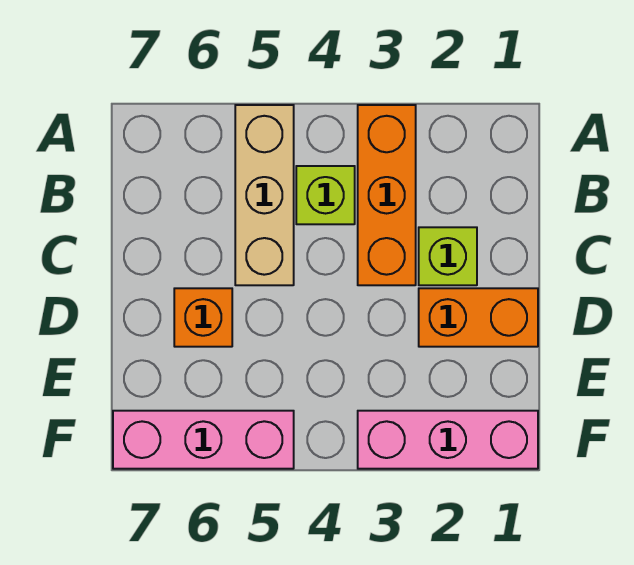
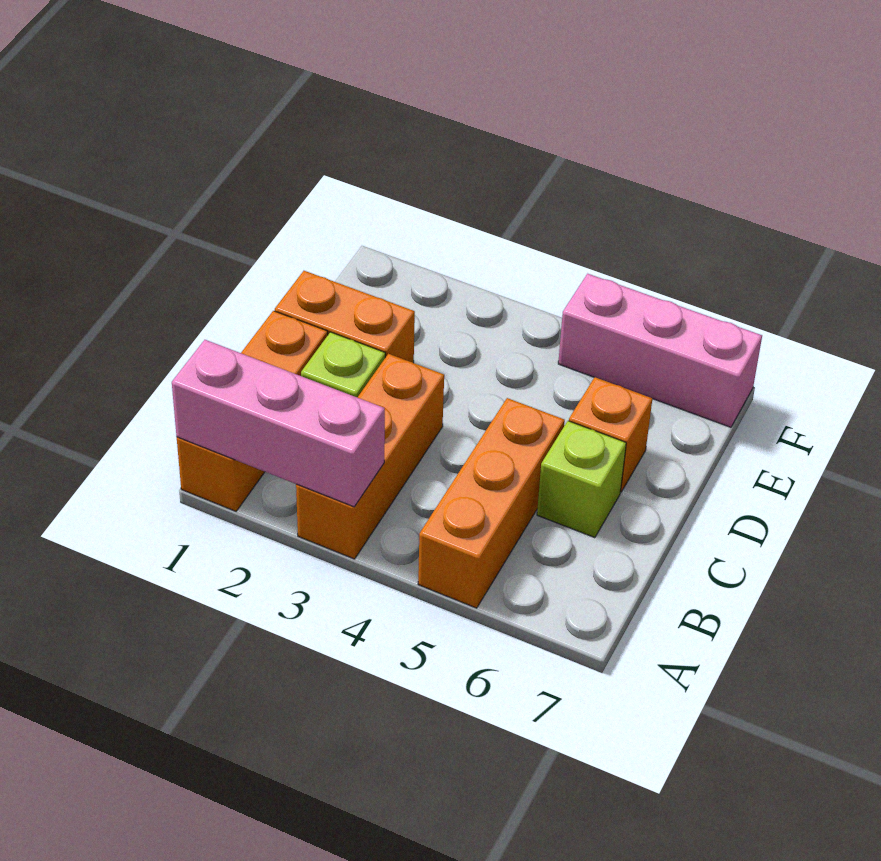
none -> orange brick A1:C1 level 1
tan brick A5:C5 level 1 -> orange brick A5:C5 level 1
lime brick B4 level 1 -> lime brick C6 level 1
pink brick F1:F3 level 1 -> pink brick A1:A3 level 2

